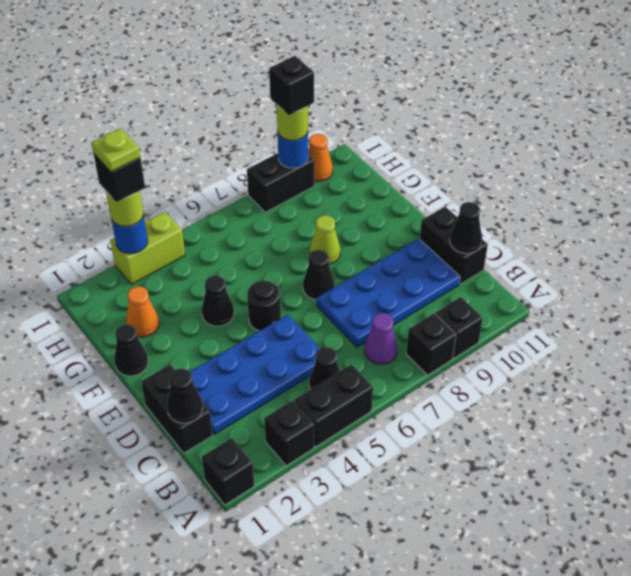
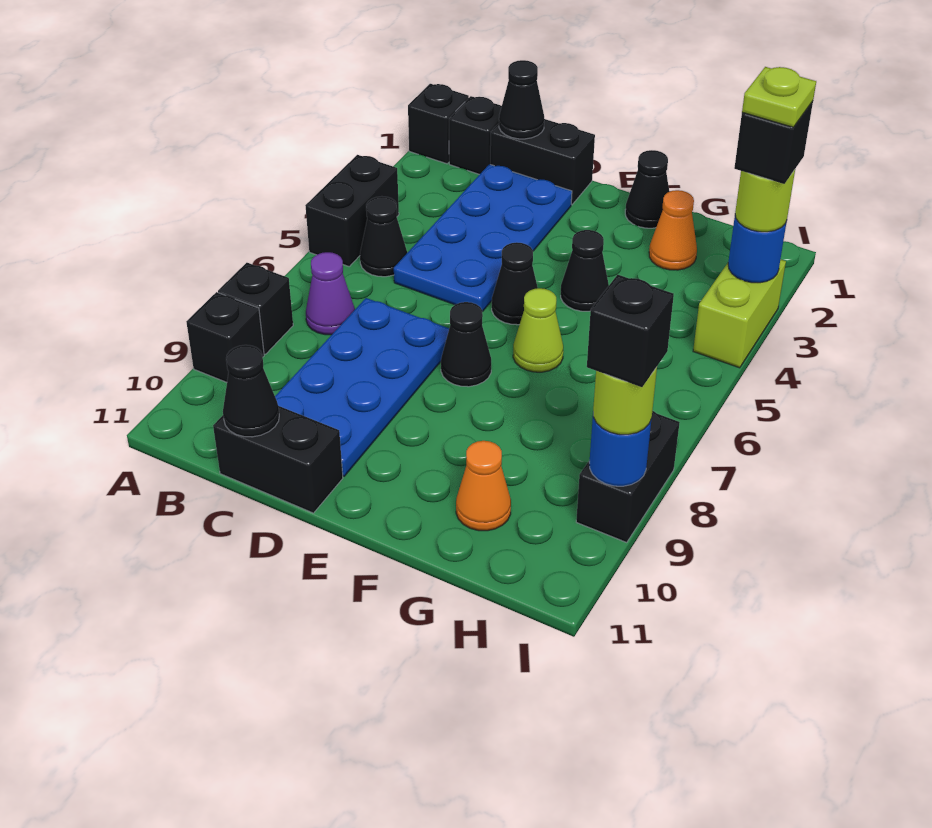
black brick A3 level 1 -> black brick B1 level 1
black round brick E5 level 1 -> black cone E5 level 1
lime cone F8 level 1 -> lime cone F6 level 1
orange cone I10 level 1 -> orange cone G10 level 1

